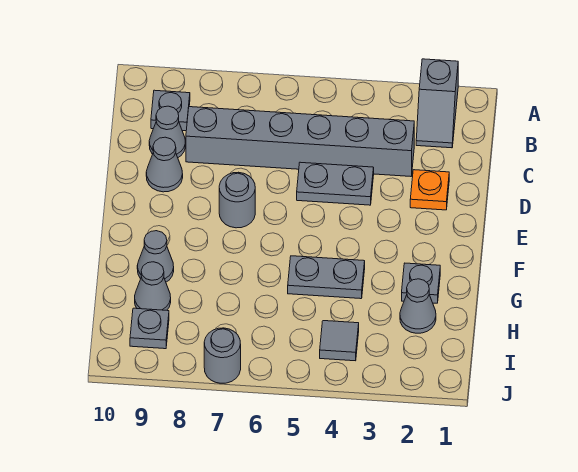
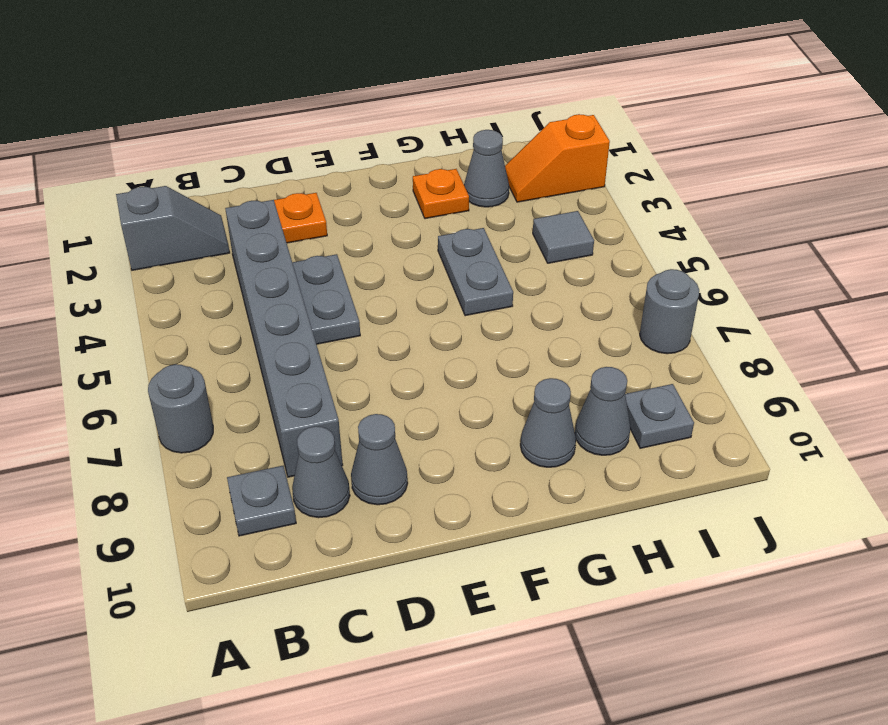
grey round brick E7 level 1 -> grey round brick A7 level 1
grey plate G2 level 1 -> orange plate G2 level 1
none -> orange slope I2:J2 level 1 top J

